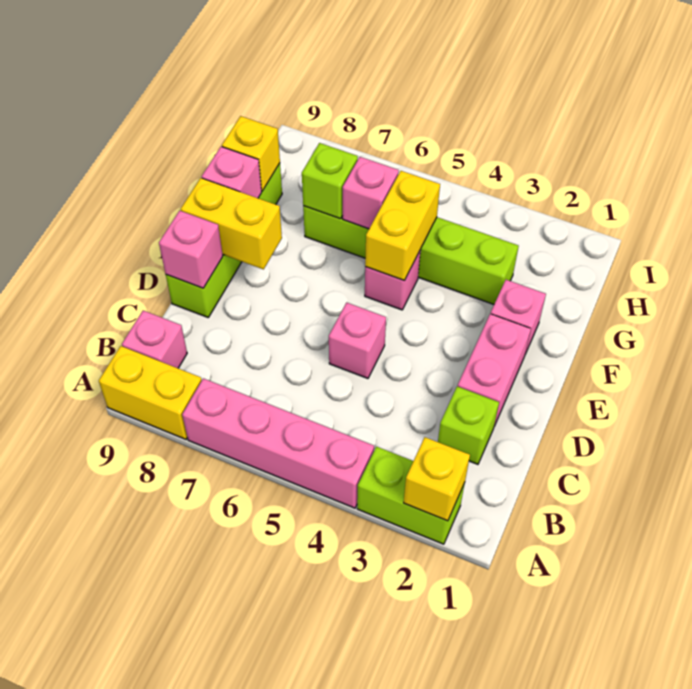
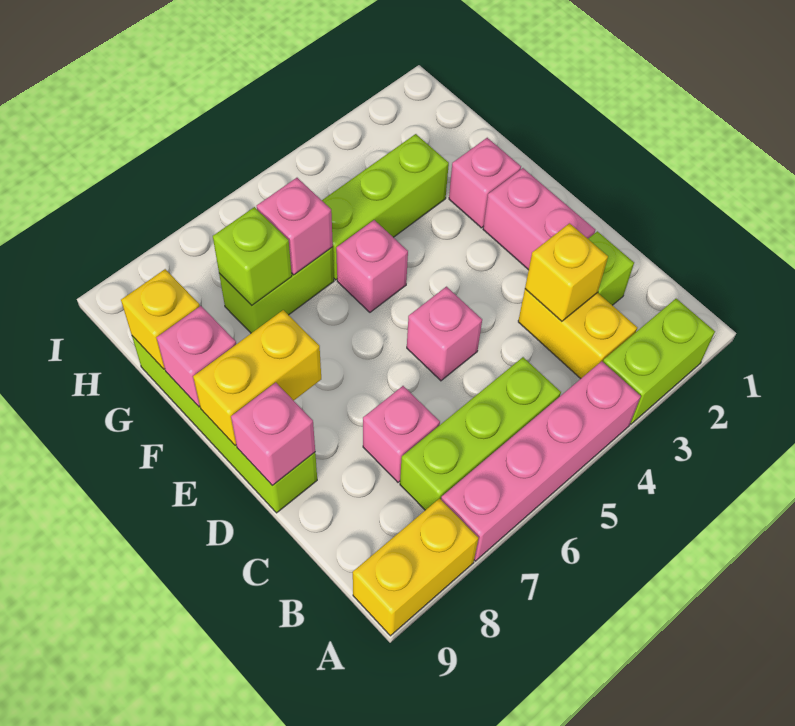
yellow brick A2 level 2 -> yellow brick C3 level 2
none -> lime brick B5:B7 level 1
pink brick B9 level 1 -> pink brick C7 level 1
yellow brick F5:G5 level 2 -> yellow brick B3:C3 level 1

